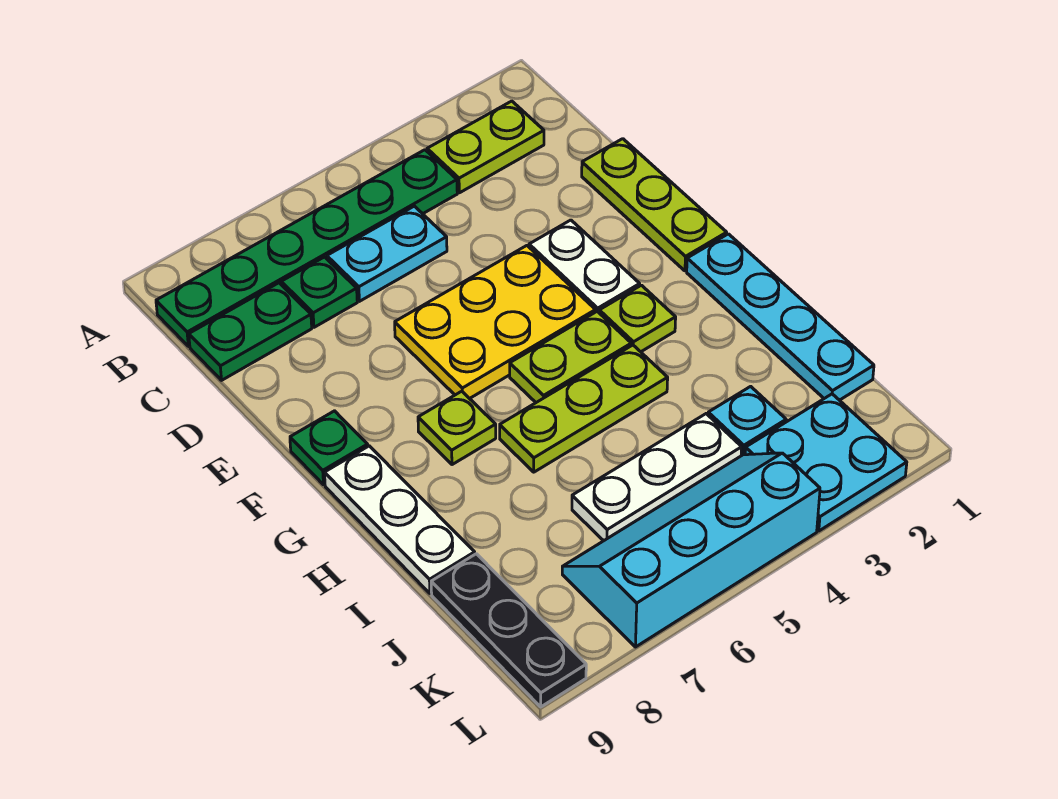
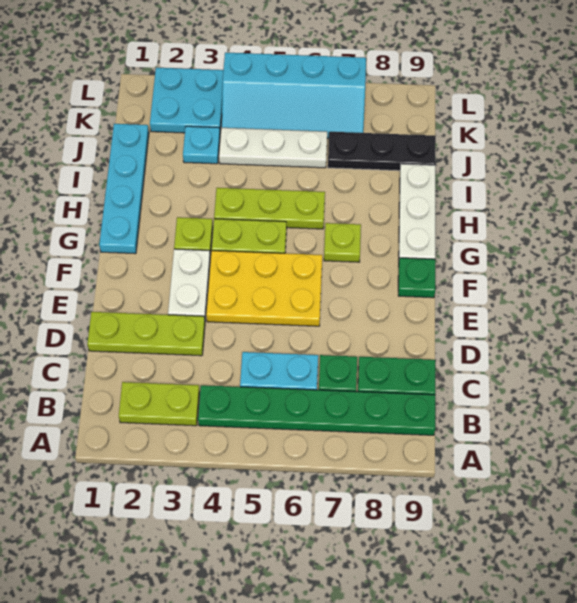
lime plate D1:F1 level 1 -> lime plate D1:D3 level 1
black plate J9:L9 level 1 -> black plate J7:J9 level 1

